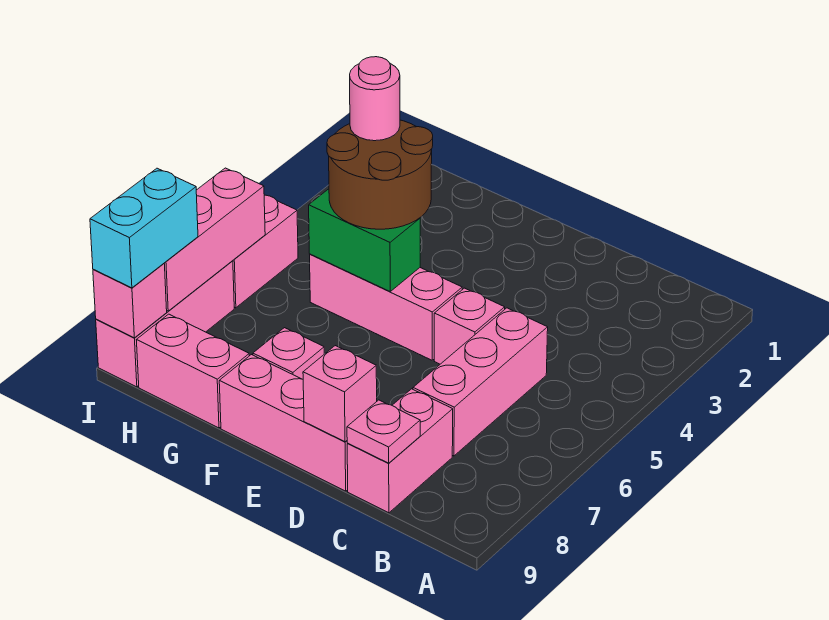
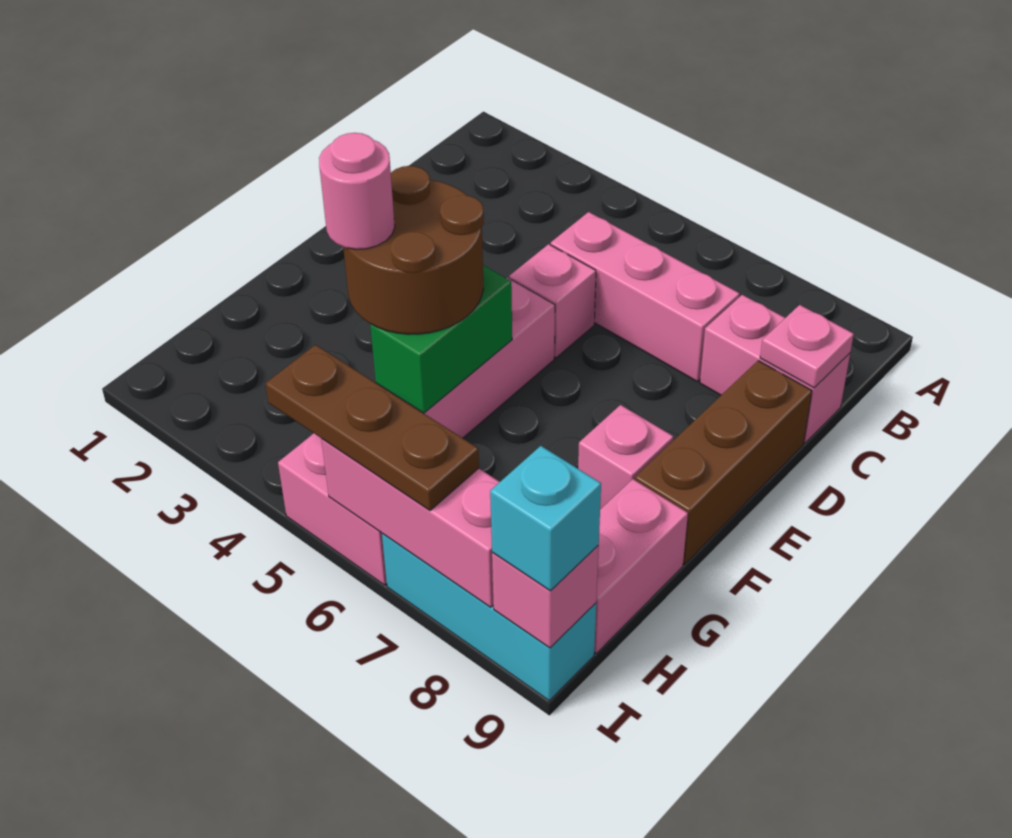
pink brick D9:F9 level 1 -> brown brick D9:F9 level 1
pink brick D9 level 2 -> none
none -> brown plate I5:I7 level 3
pink brick I7:I9 level 1 -> cyan brick I7:I9 level 1
cyan brick I8:I9 level 3 -> cyan brick I9 level 3

